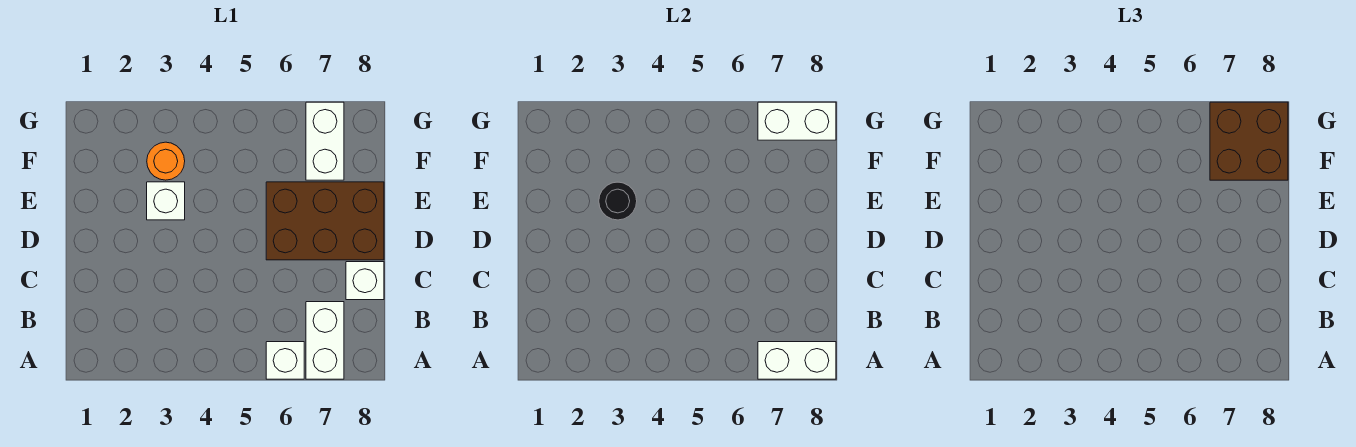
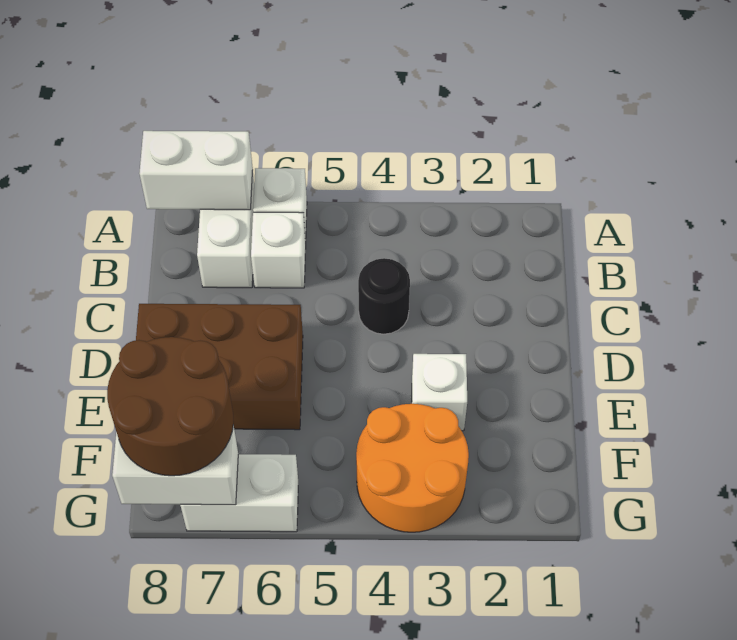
white brick C8 level 1 -> white brick B6 level 1
black round brick E3 level 2 -> black round brick C4 level 1
orange round brick F3 level 1 -> orange round brick F3:G4 level 1
white brick F7:G7 level 1 -> white brick G6:G7 level 1
brown brick F7:G8 level 3 -> brown round brick F7:G8 level 3

